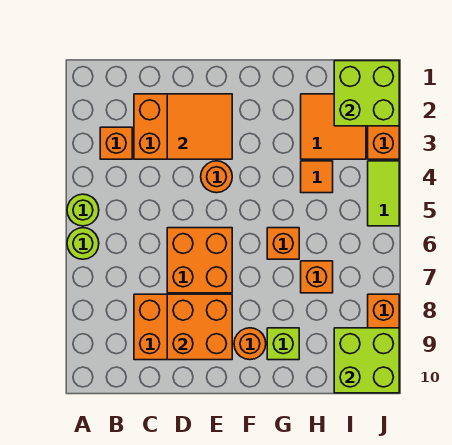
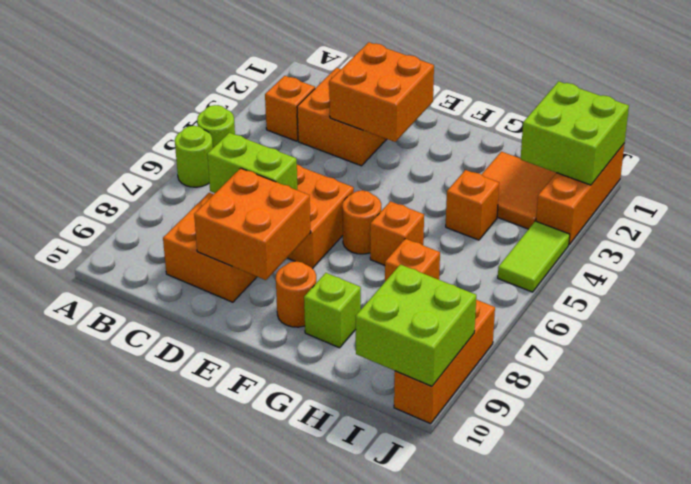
none -> lime brick C7:D7 level 2
orange tile D2:E3 level 2 -> orange brick D2:E3 level 2
orange round brick E4 level 1 -> orange round brick F6 level 1
orange tile H4 level 1 -> orange brick H4 level 1

